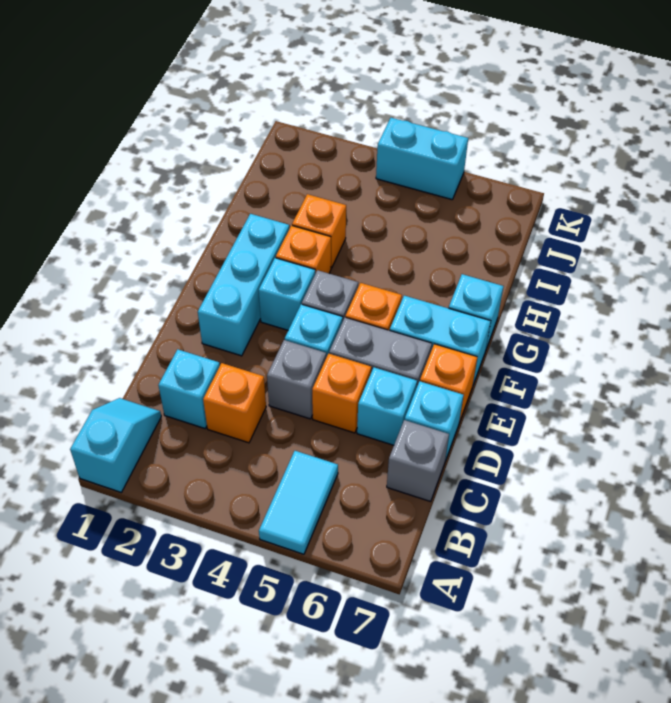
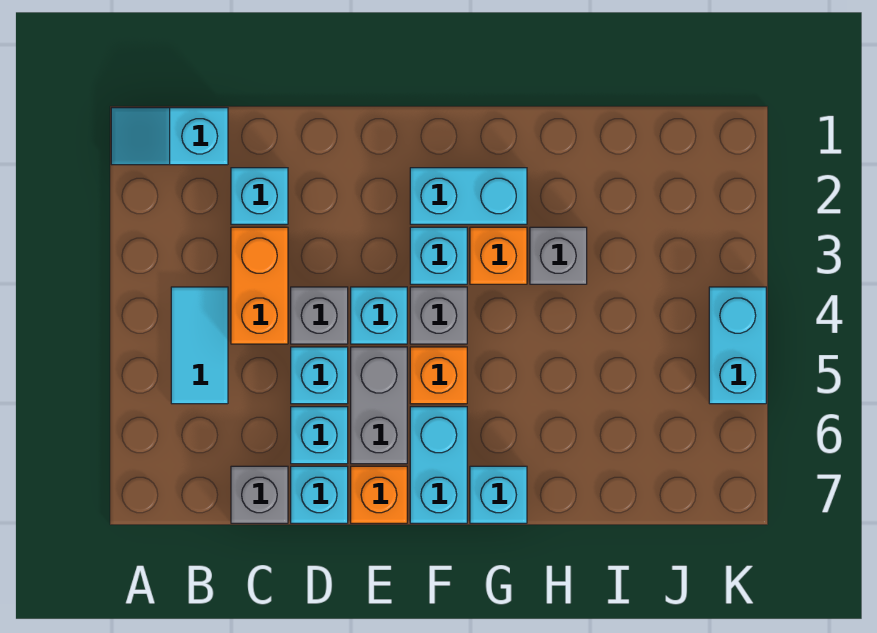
cyan slope A1:B1 level 1 top A -> cyan slope A1:B1 level 1 top B
cyan tile A5:B5 level 1 -> cyan tile B4:B5 level 1
orange brick C3 level 1 -> orange brick C3:C4 level 1
orange brick D5 level 1 -> cyan brick D5 level 1
cyan brick E2:G2 level 1 -> cyan brick F2:G2 level 1
orange brick H3 level 1 -> grey brick H3 level 1

